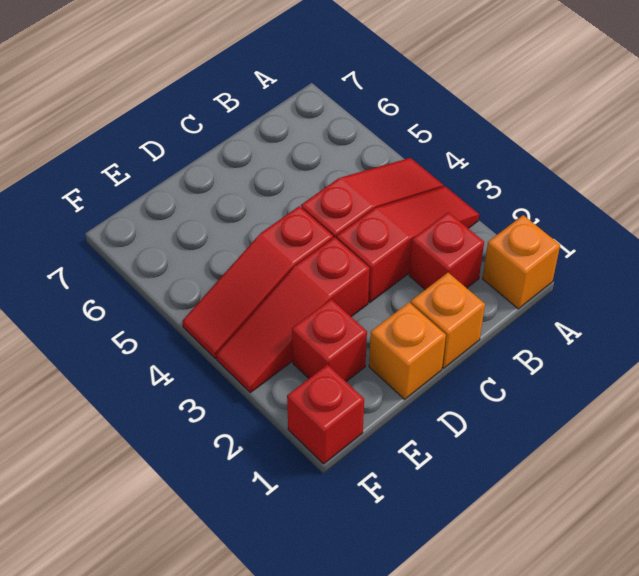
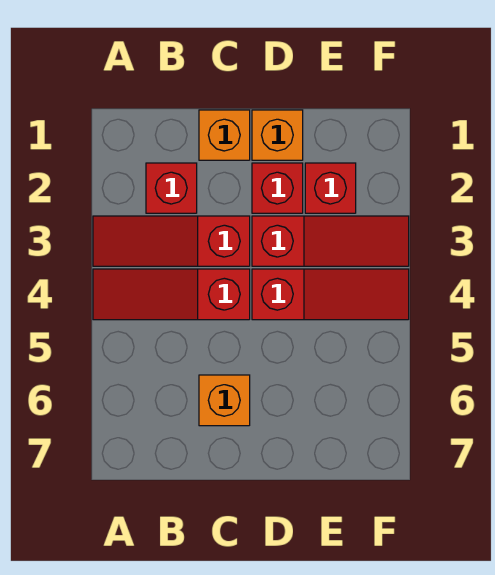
orange brick A1 level 1 -> orange brick C6 level 1
red brick F1 level 1 -> red brick D2 level 1

